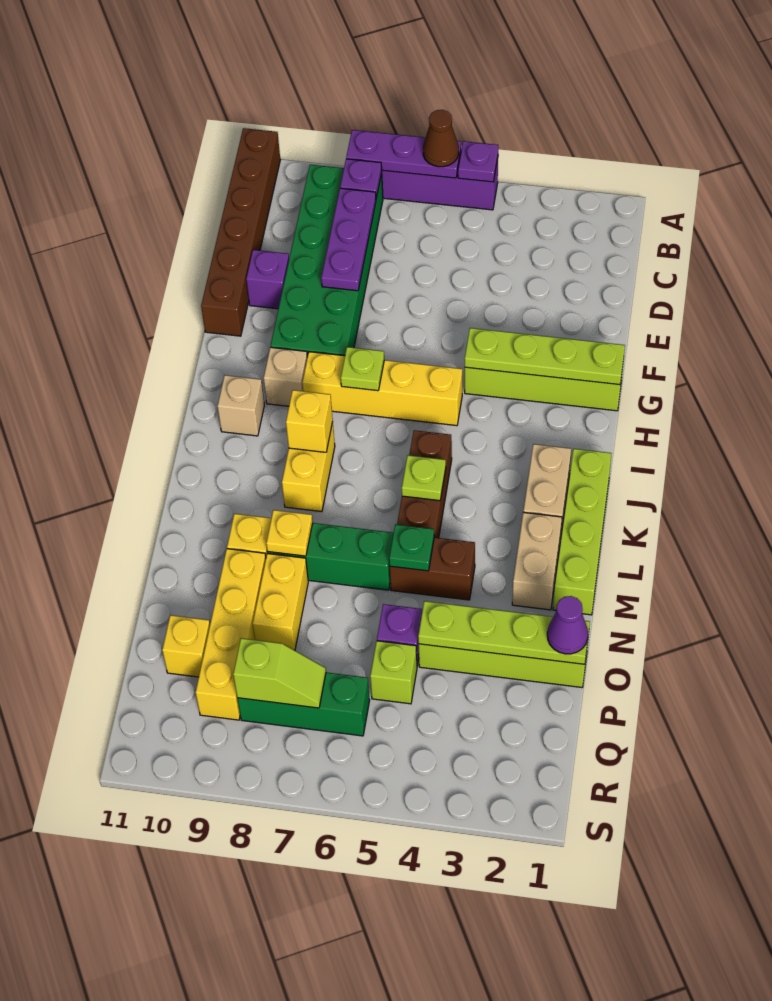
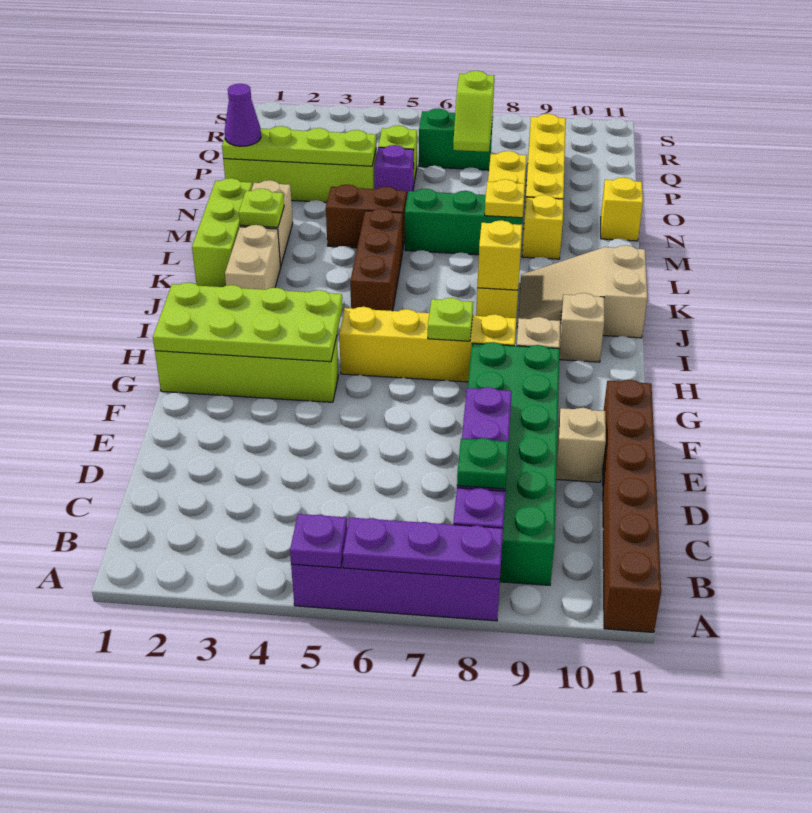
brown cone A6 level 3 -> none
purple brick E10 level 1 -> tan brick E10 level 1
lime plate G1:G4 level 2 -> lime plate G1:H4 level 2
lime brick J1:M1 level 1 -> lime brick K1:M1 level 1
none -> tan slope J9:K11 level 1 top 11
lime plate K5 level 2 -> lime plate L2 level 2
green plate M5 level 2 -> green plate C8 level 3
yellow brick P10 level 1 -> yellow brick N11 level 1
green brick Q6:Q8 level 1 -> green brick Q6:Q7 level 1
lime slope Q7:Q8 level 2 top 8 -> lime slope P7:Q7 level 2 top Q

